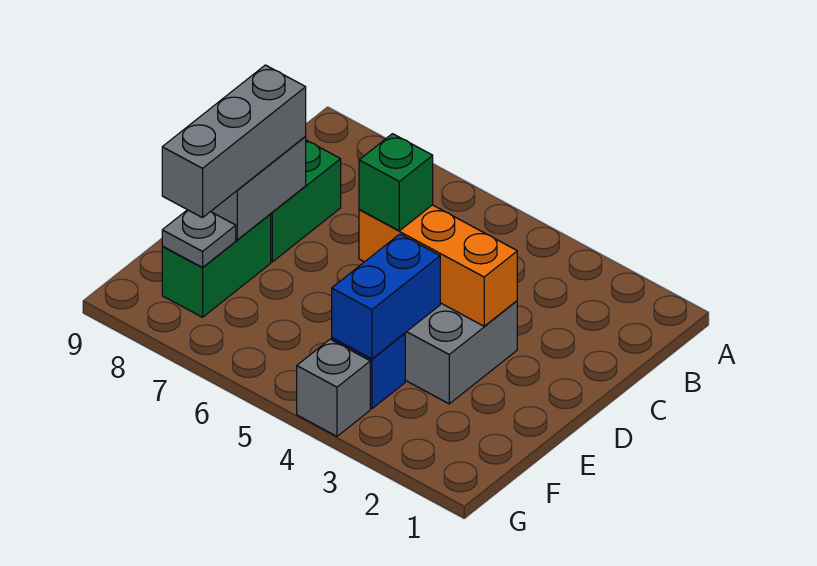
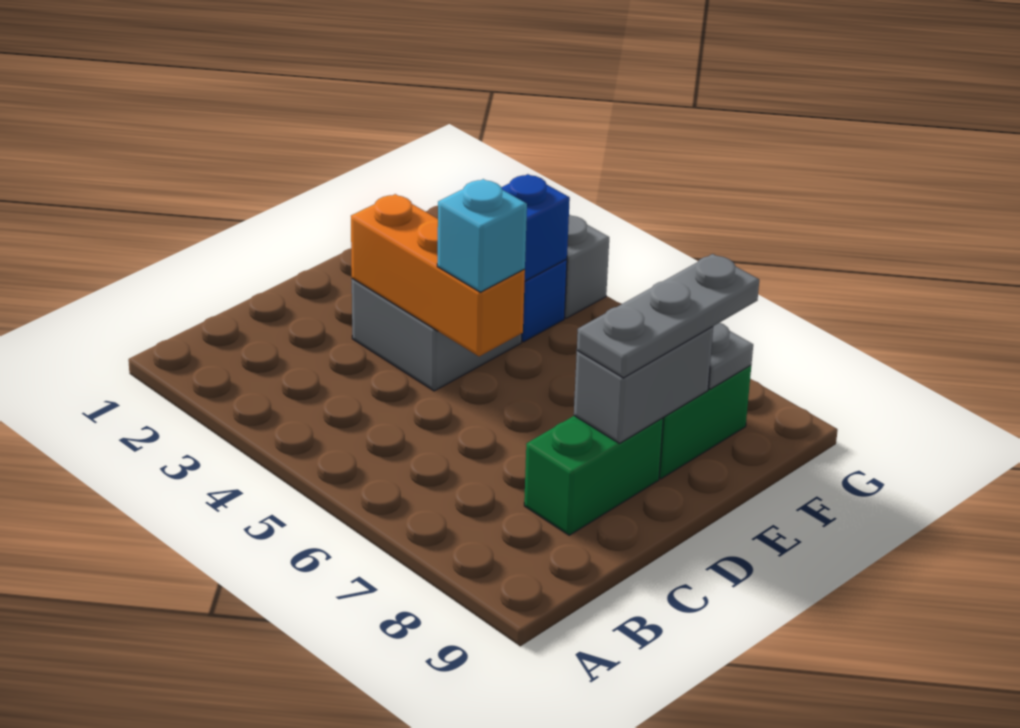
green brick D5 level 3 -> cyan brick D5 level 3
grey brick D8:F8 level 3 -> grey plate D8:F8 level 3

